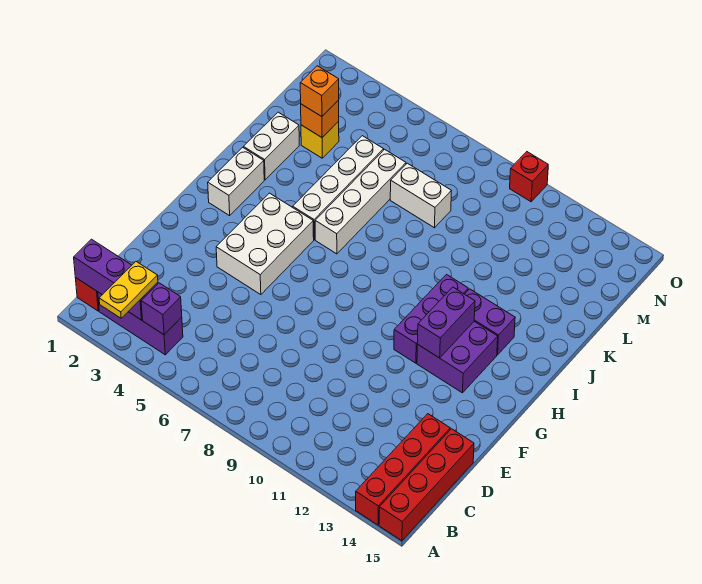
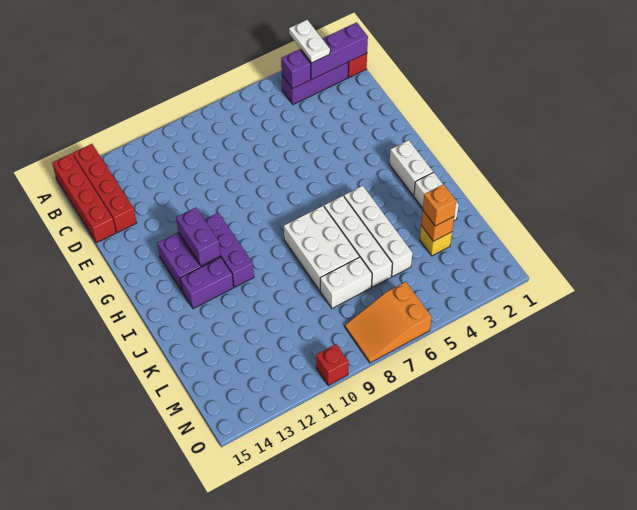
yellow plate A3:B3 level 3 -> white plate A3:B3 level 3
white brick F4:H5 level 1 -> white brick I7:K8 level 1
none -> orange slope N6:O8 level 1 top 6

